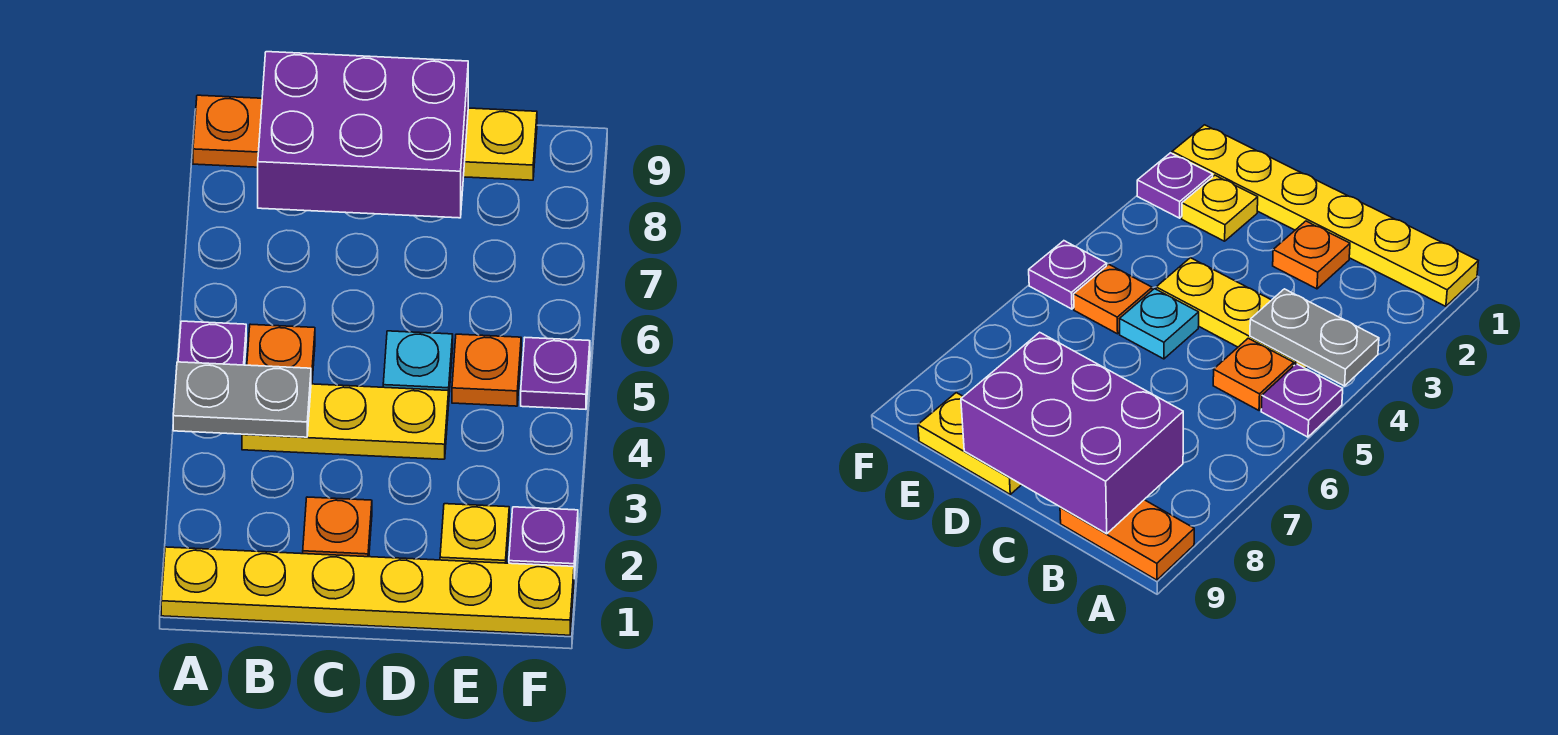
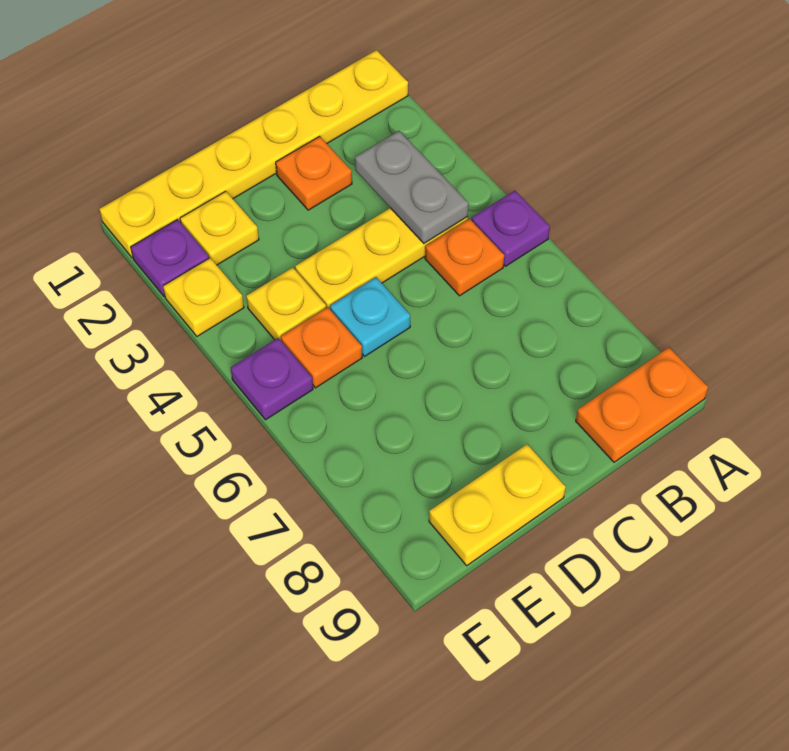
grey plate A4:B4 level 2 -> grey plate B3:B4 level 2
purple brick B8:D9 level 2 -> none
none -> yellow plate E4 level 1
none -> yellow plate F3 level 1

